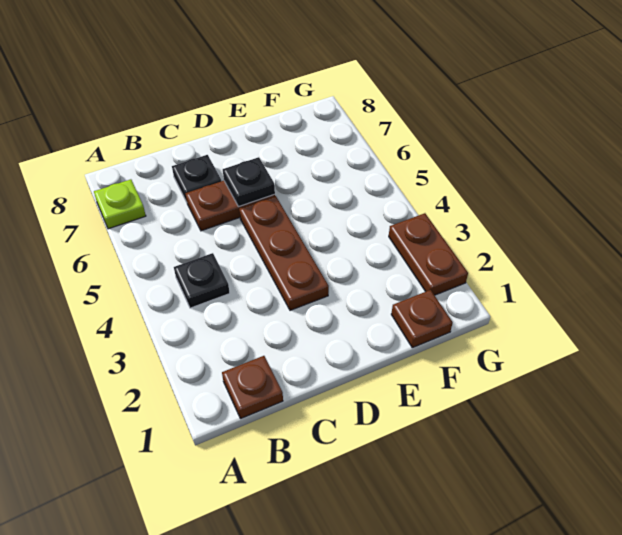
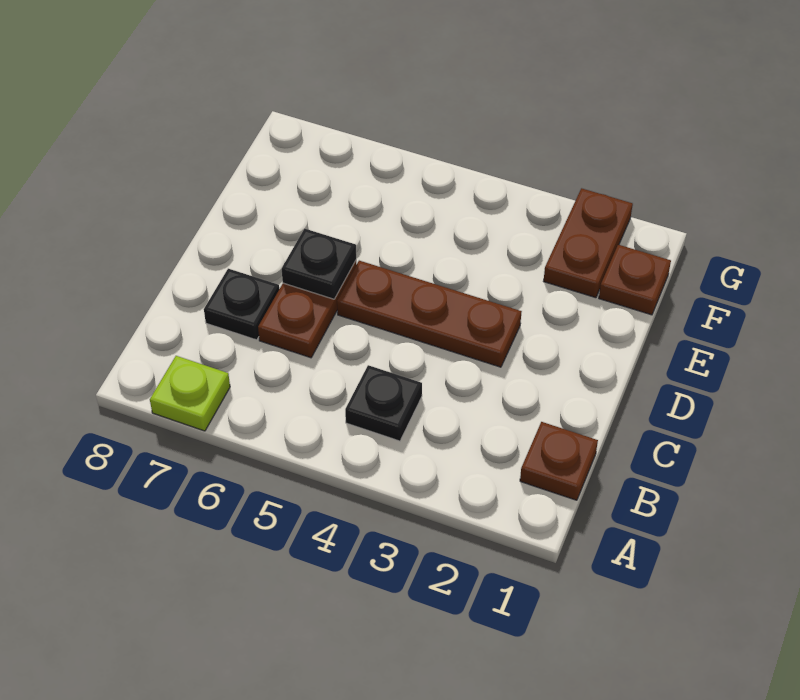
brown plate G2:G3 level 1 -> brown plate F2:G2 level 1

